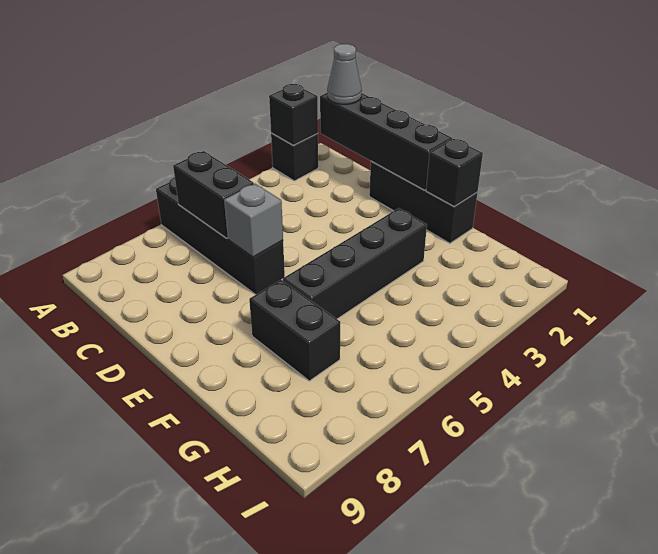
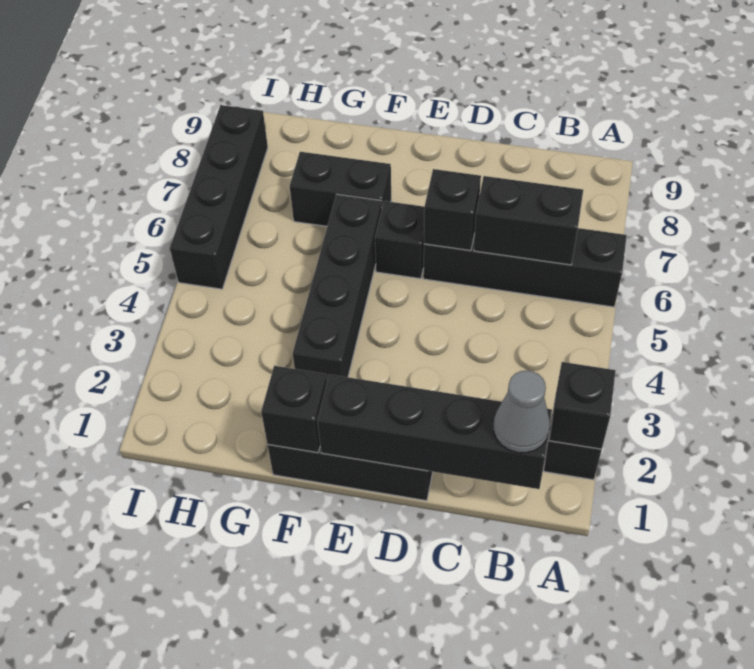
grey brick D6 level 2 -> black brick D6 level 2
none -> black brick E6 level 1
none -> black brick I5:I8 level 1

